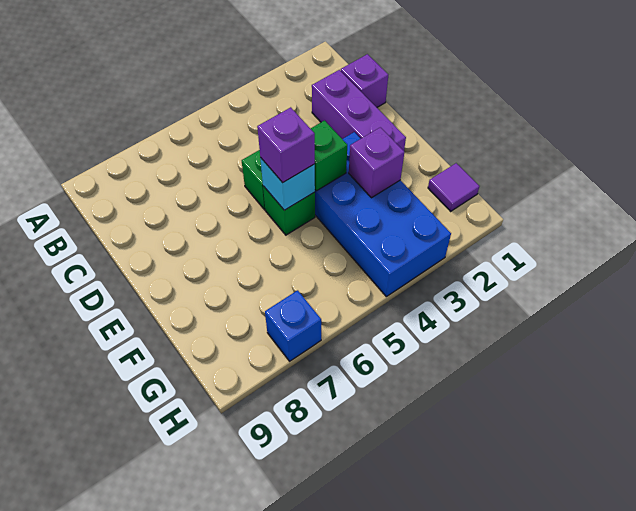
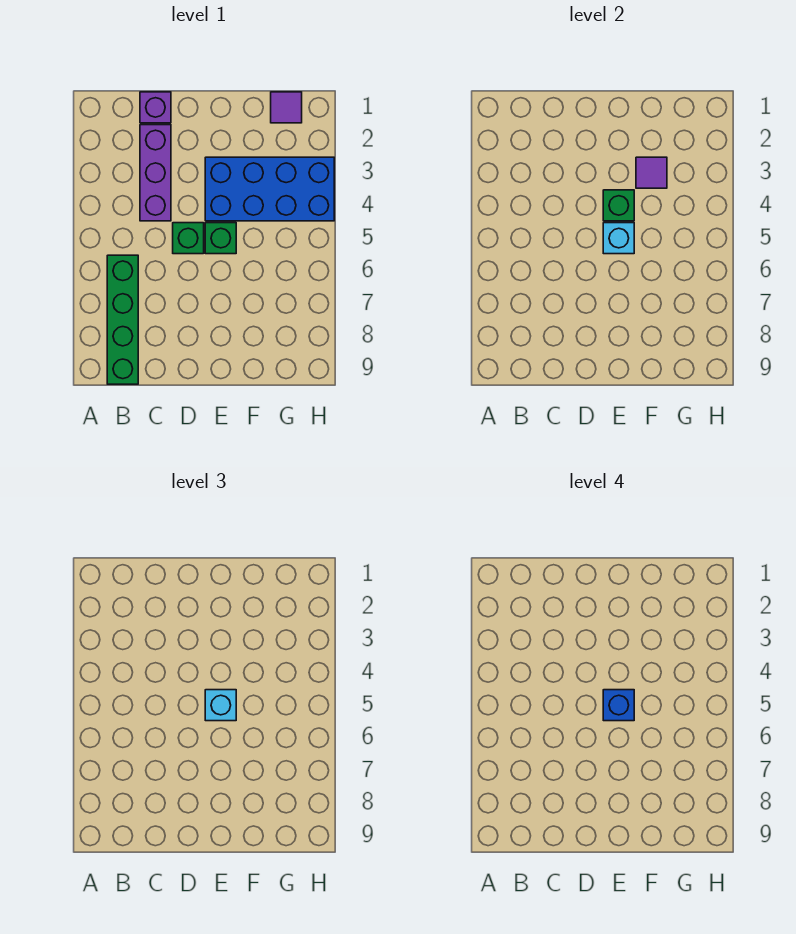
none -> green brick B6:B9 level 1
purple brick C2:E2 level 1 -> purple brick C2:C4 level 1
purple brick E5 level 3 -> cyan brick E5 level 3
purple brick F3 level 2 -> purple tile F3 level 2
blue brick H7 level 1 -> blue brick E5 level 4

